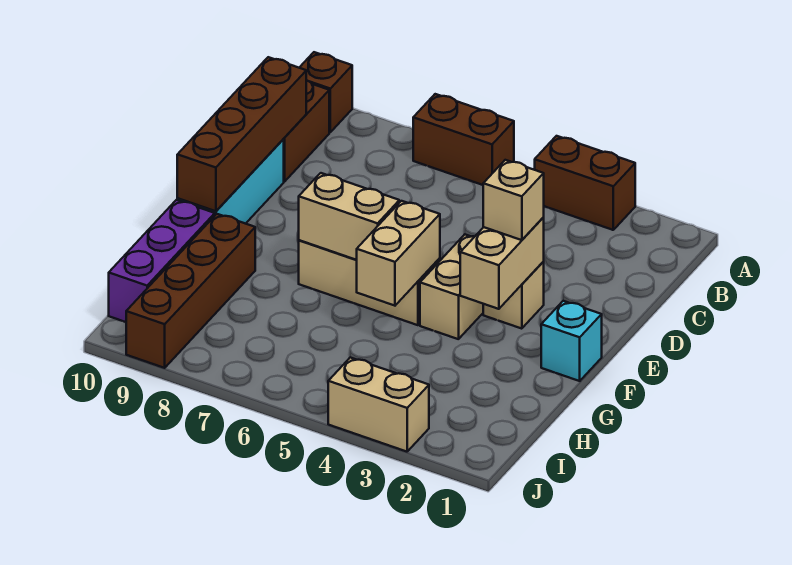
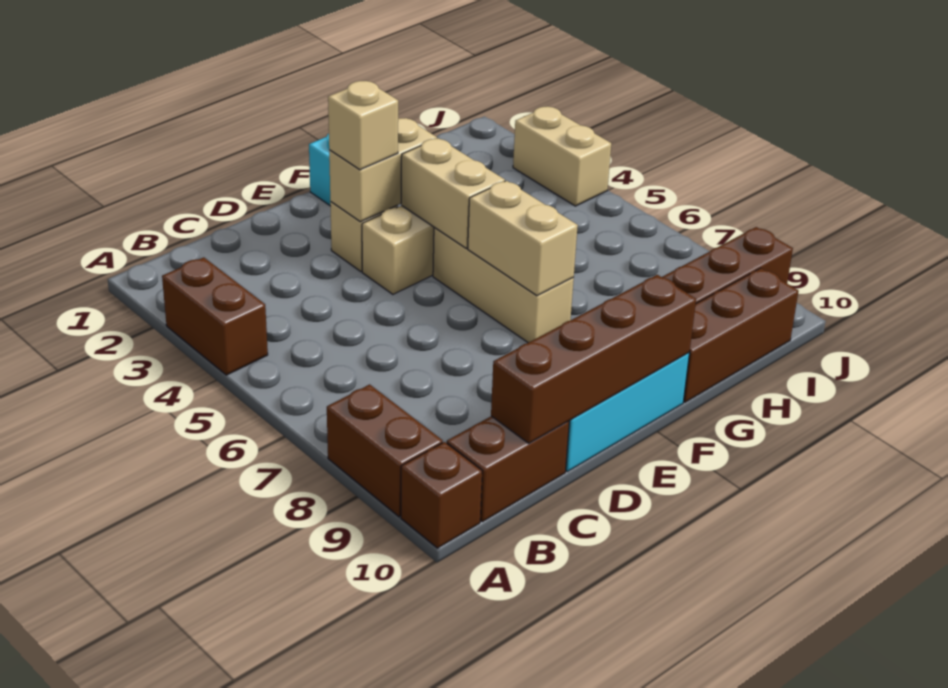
brown brick A6:A7 level 1 -> brown brick A8:A9 level 1
tan brick F5:G5 level 2 -> tan brick F4:F5 level 2
purple brick G10:I10 level 1 -> brown brick G10:I10 level 1

